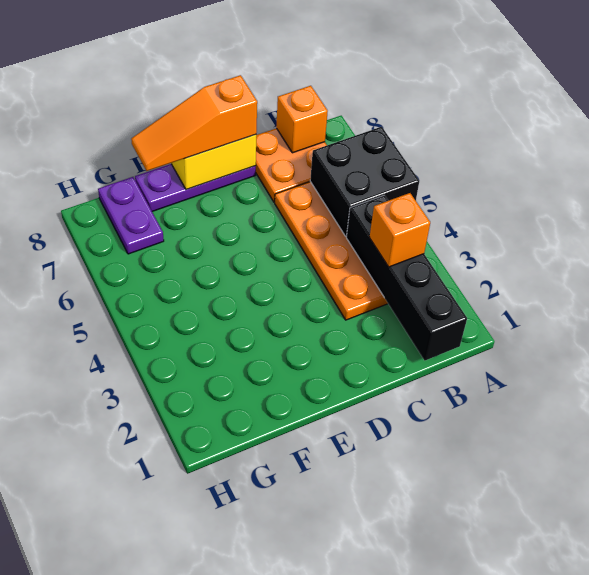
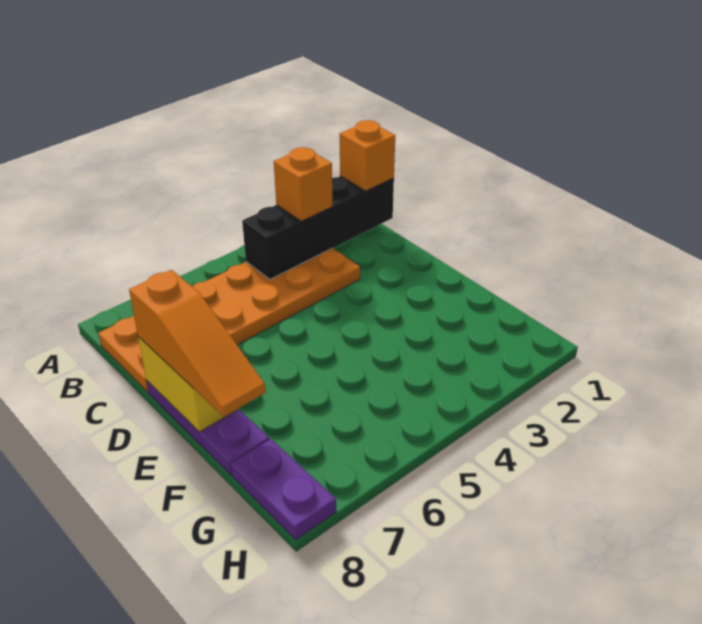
black brick A5:B6 level 2 -> none
orange brick B8 level 2 -> orange brick B1 level 3
purple plate G7:G8 level 1 -> purple plate G8:H8 level 1

